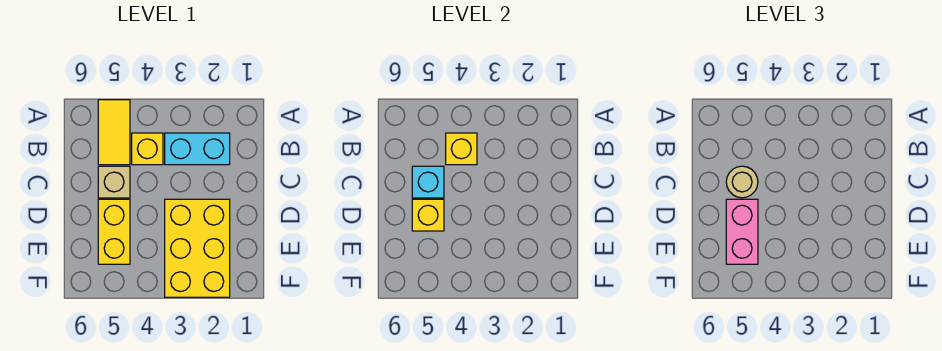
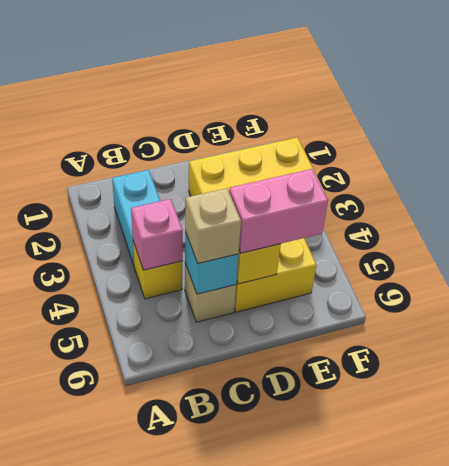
yellow tile A5:B5 level 1 -> none
yellow brick B4 level 2 -> pink brick B4 level 2
tan round brick C5 level 3 -> tan brick C5 level 3

